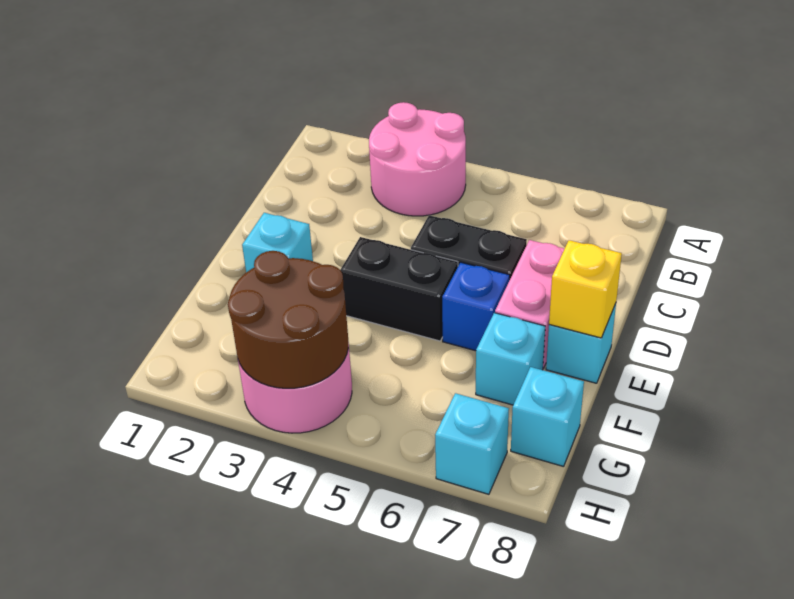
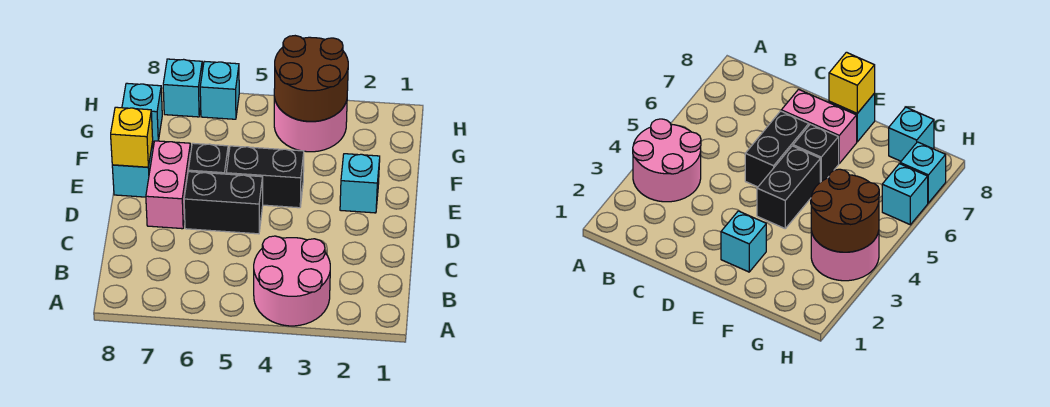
blue brick E6 level 1 -> black brick E6 level 1
cyan brick F7 level 1 -> cyan brick H6 level 1

